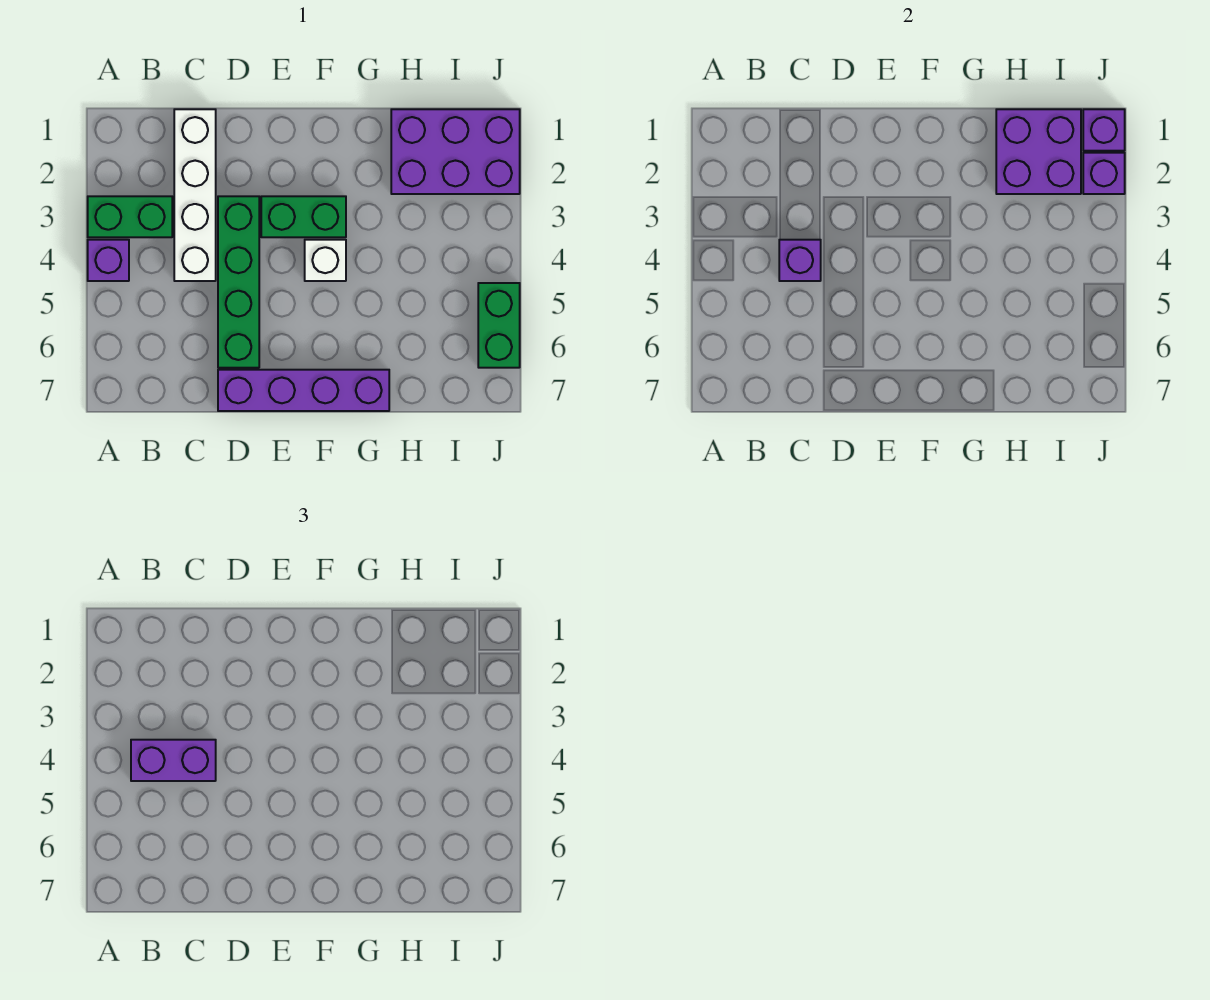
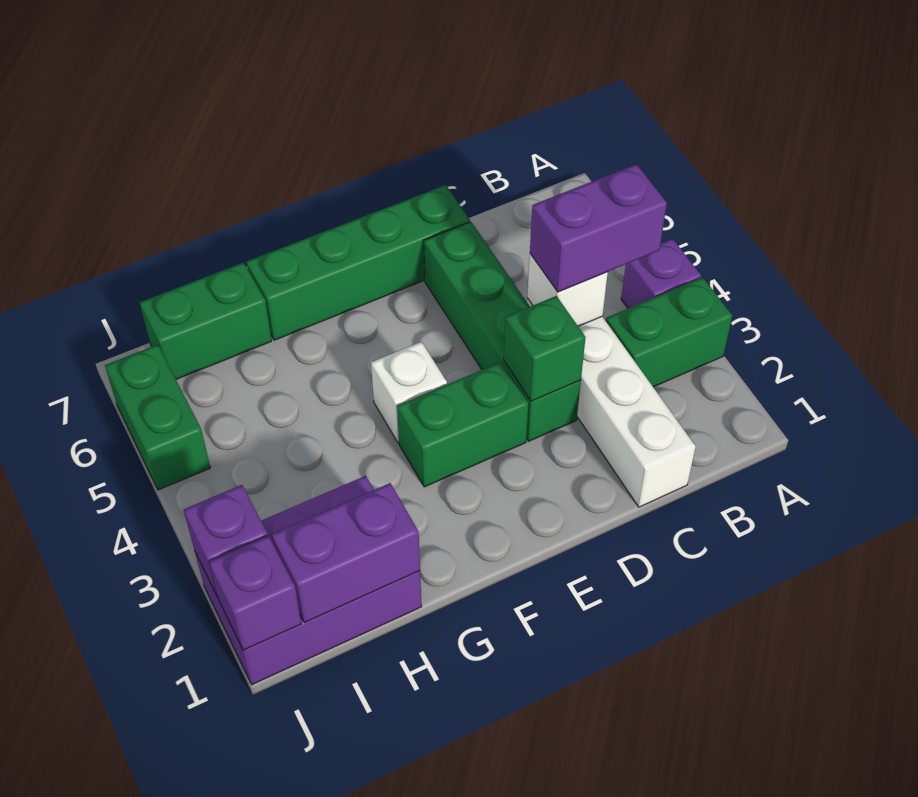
purple brick C4 level 2 -> white brick C4 level 2
none -> green brick D3 level 2
purple brick D7:G7 level 1 -> green brick D7:G7 level 1
purple brick H1:I2 level 2 -> purple brick H1:I1 level 2
none -> green brick H7:I7 level 1

